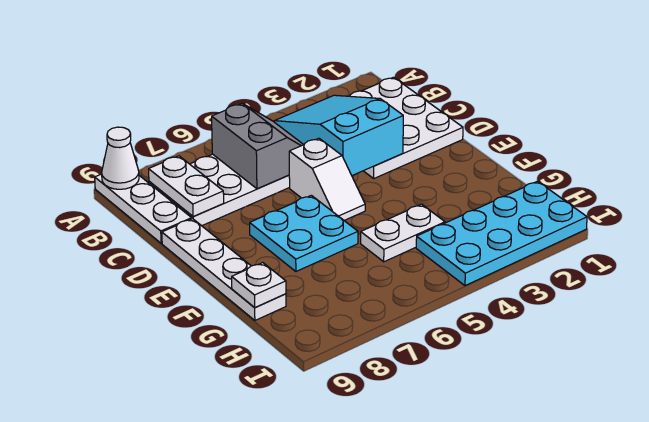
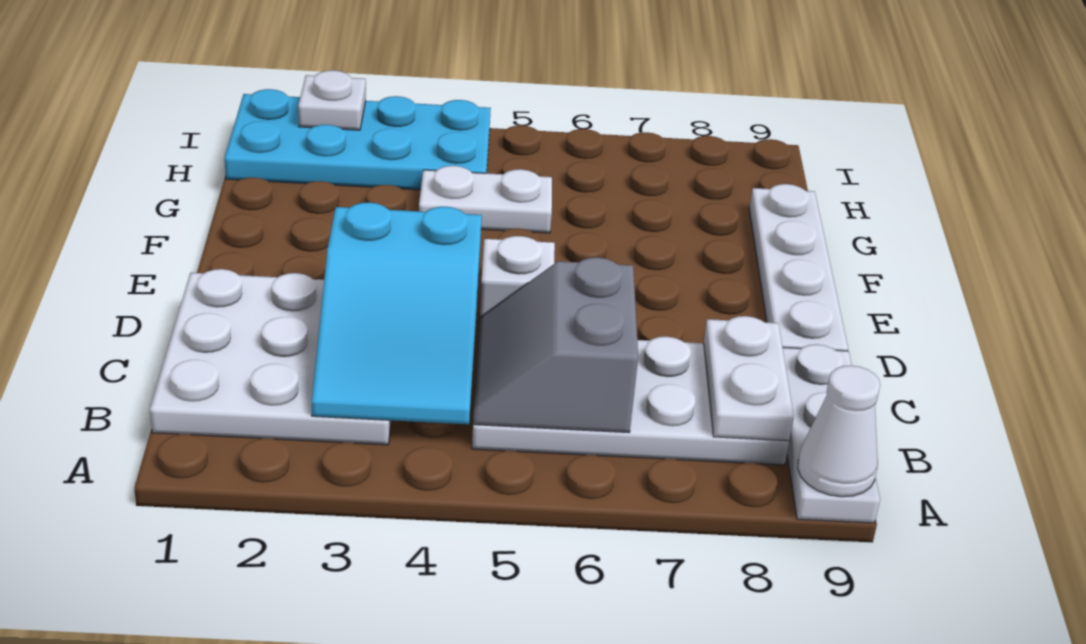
cyan plate E6:F7 level 1 -> none
white plate G9 level 2 -> white plate I2 level 2

